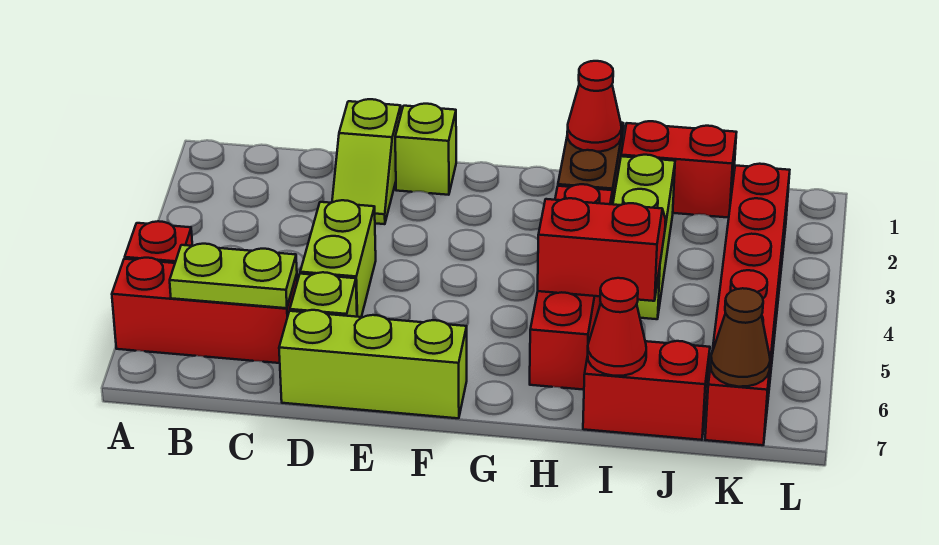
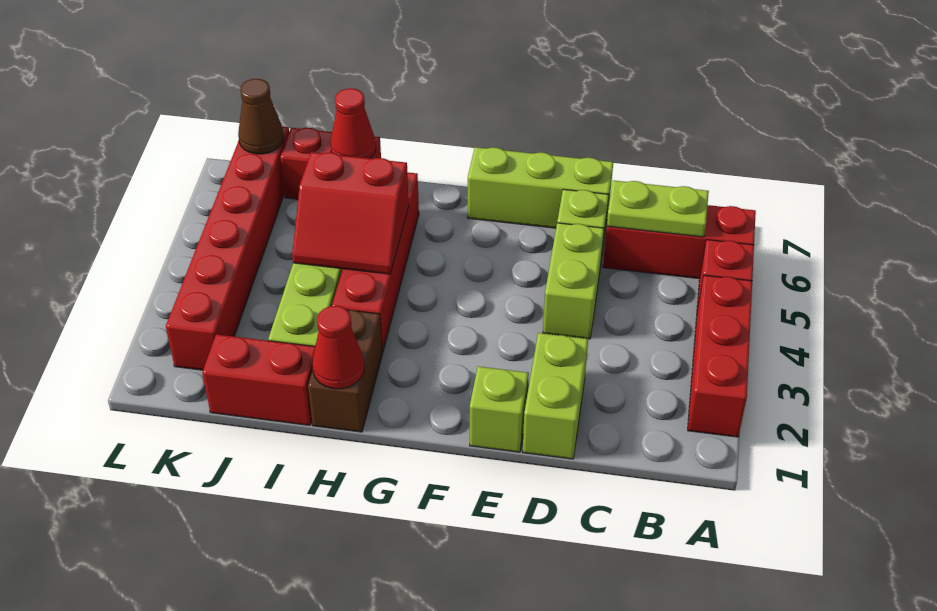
none -> red brick A2:A4 level 1
lime slope D1:D2 level 1 top 1 -> lime brick D1:D2 level 1

